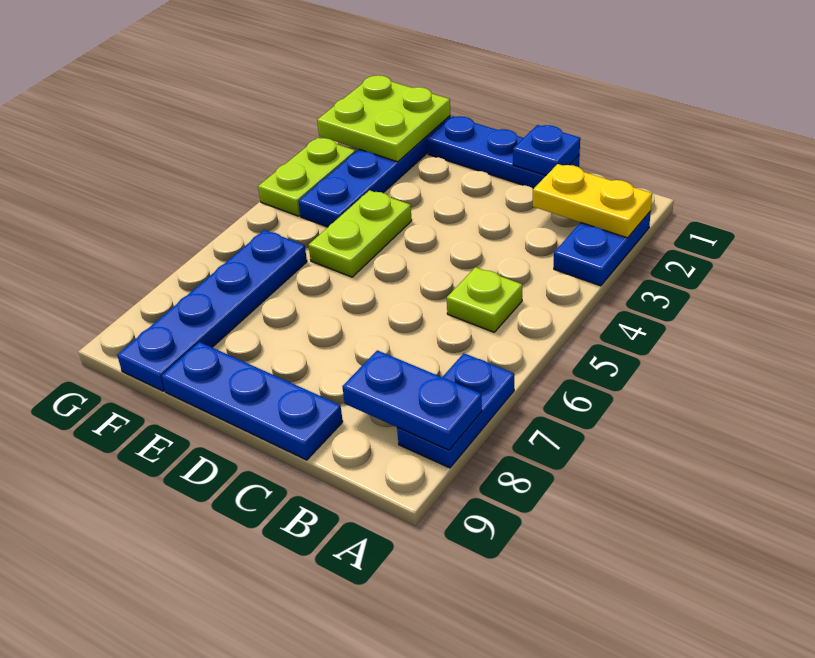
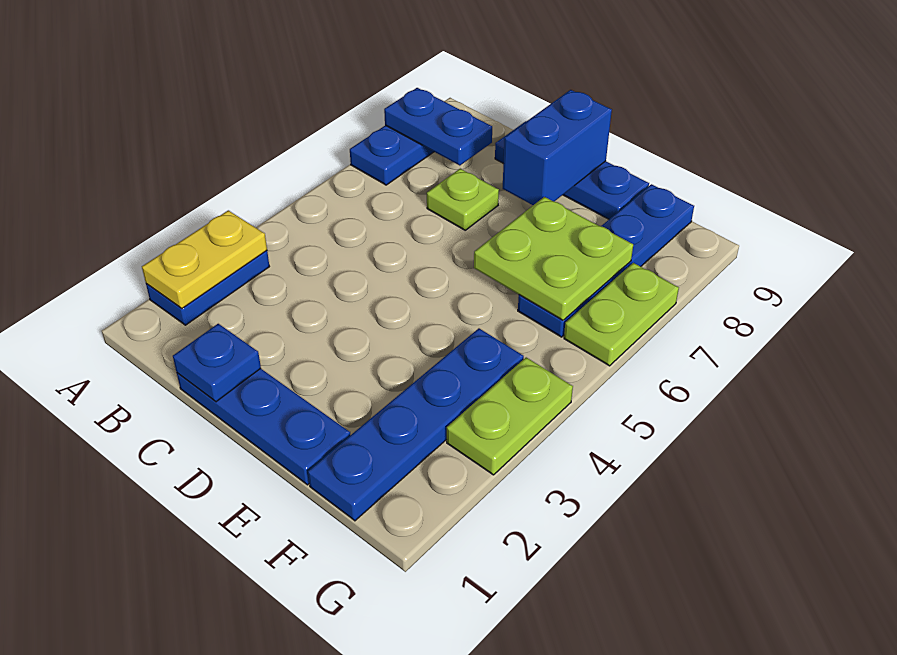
yellow plate A2:B2 level 2 -> yellow plate A2:A3 level 2
lime plate B5 level 1 -> lime plate C7 level 1
none -> blue brick D8:D9 level 2
lime plate E4:E5 level 1 -> lime plate G6:G7 level 1
lime plate F1:G2 level 2 -> lime plate E6:F7 level 2

